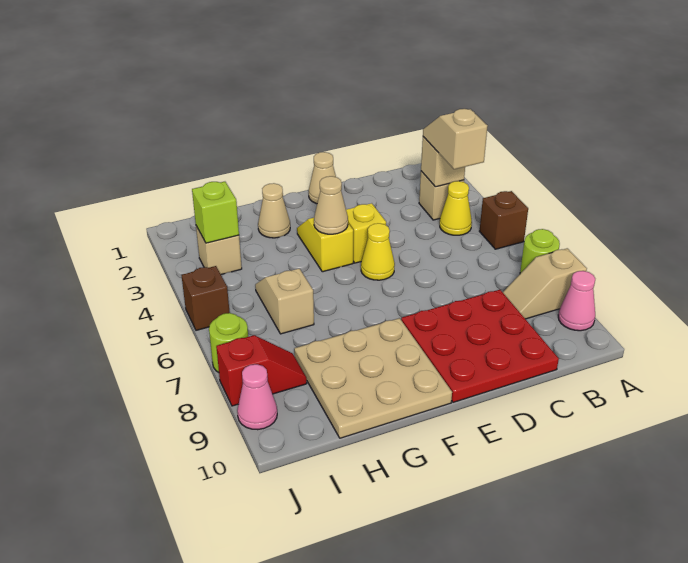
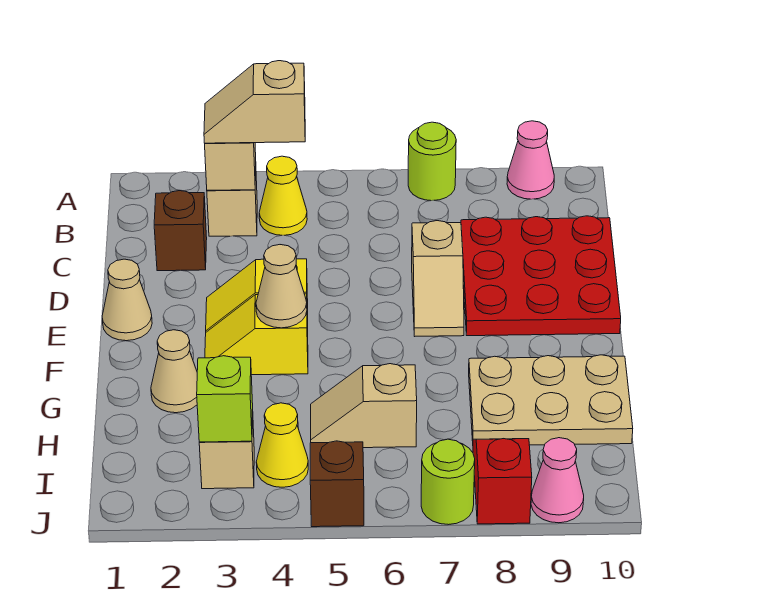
brown brick A5 level 1 -> brown brick C2 level 1
tan slope A8:B8 level 1 top A -> tan slope D7:E7 level 1 top D
yellow cone E5 level 1 -> yellow cone I4 level 1
tan plate F8:H10 level 1 -> tan plate G8:H10 level 1

